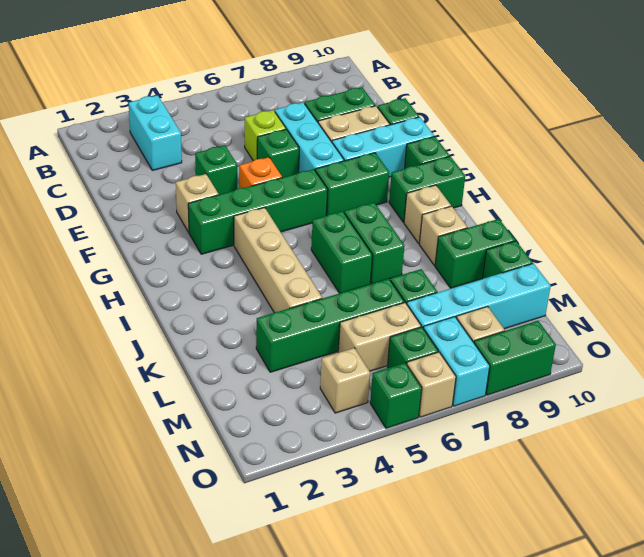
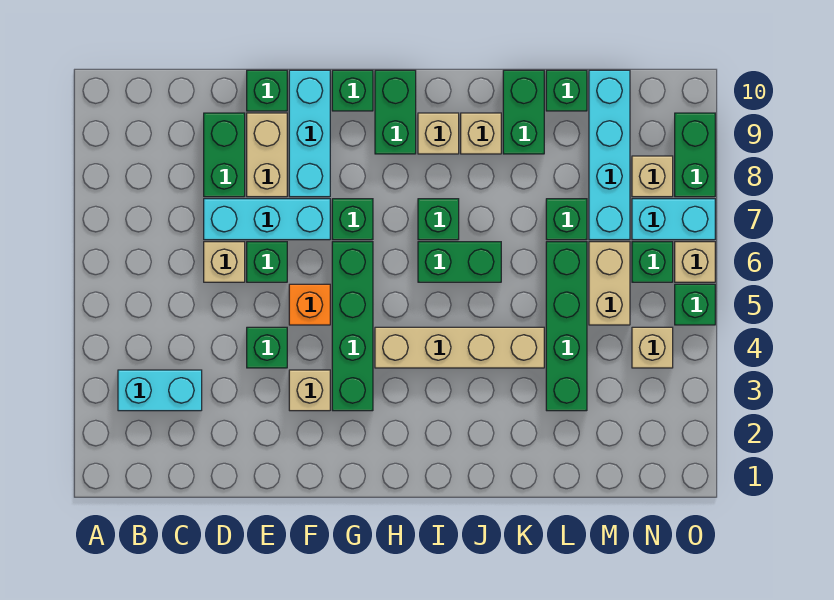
lime brick D6 level 1 -> tan brick D6 level 1
green brick G7:G8 level 1 -> green brick G7 level 1
green brick I7:J7 level 1 -> green brick I7 level 1

